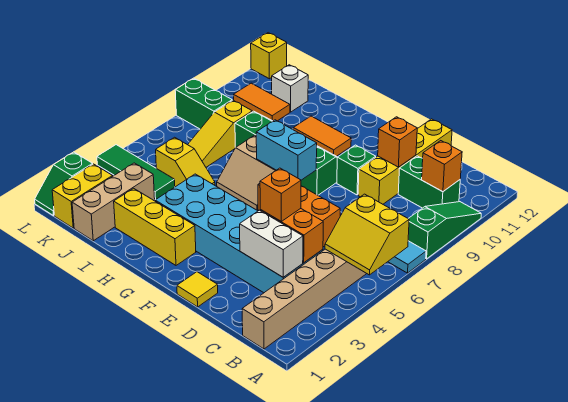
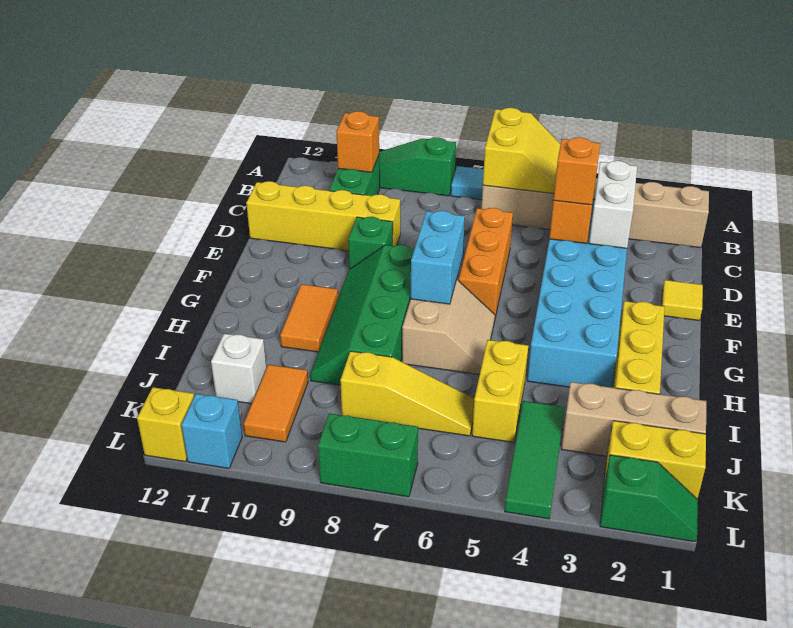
orange brick D10 level 2 -> none
yellow slope I5:J5 level 1 top J -> yellow brick I5:J5 level 1
green brick K8:L8 level 1 -> green brick L7:L8 level 1
none -> cyan brick L11 level 1

